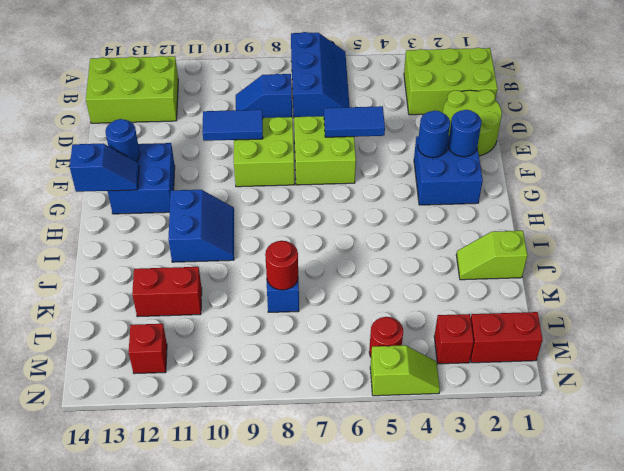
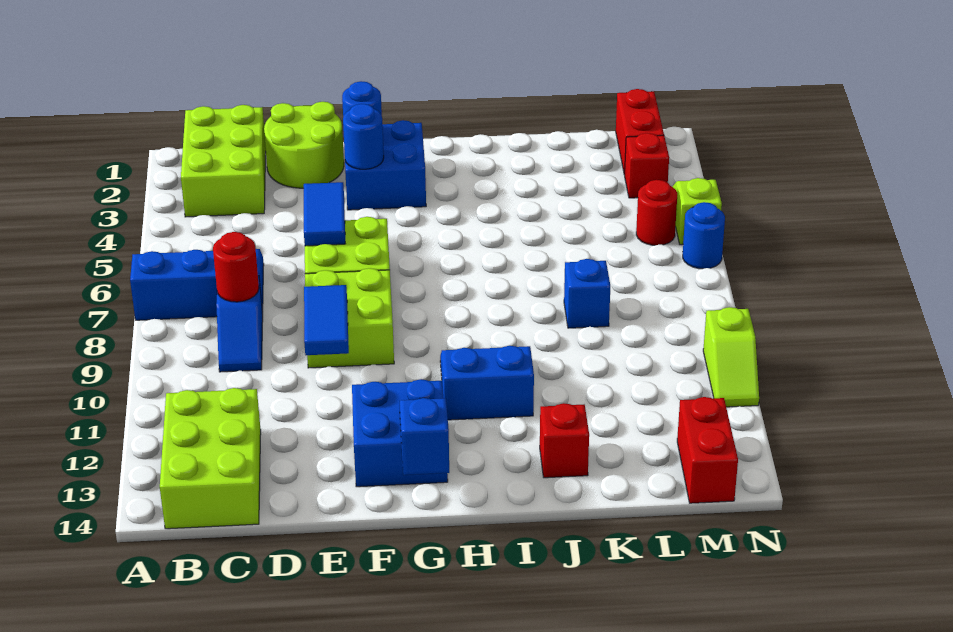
blue round brick F13 level 2 -> blue round brick N6 level 1
lime slope J1:J2 level 1 top 1 -> lime slope N10:N11 level 1 top 10
red round brick K8 level 2 -> red round brick C8 level 2
red brick K11:K12 level 1 -> red brick M13:M14 level 1
red brick M12 level 1 -> red brick J13 level 1

